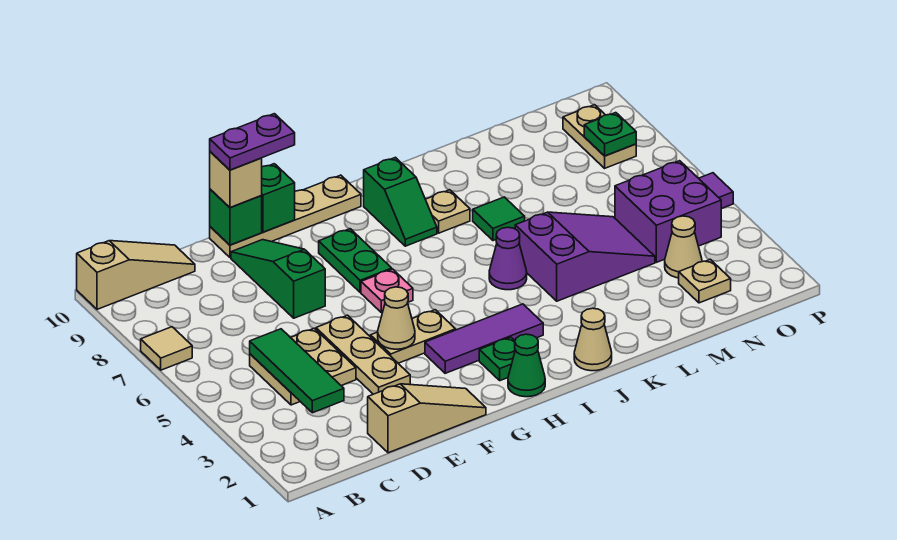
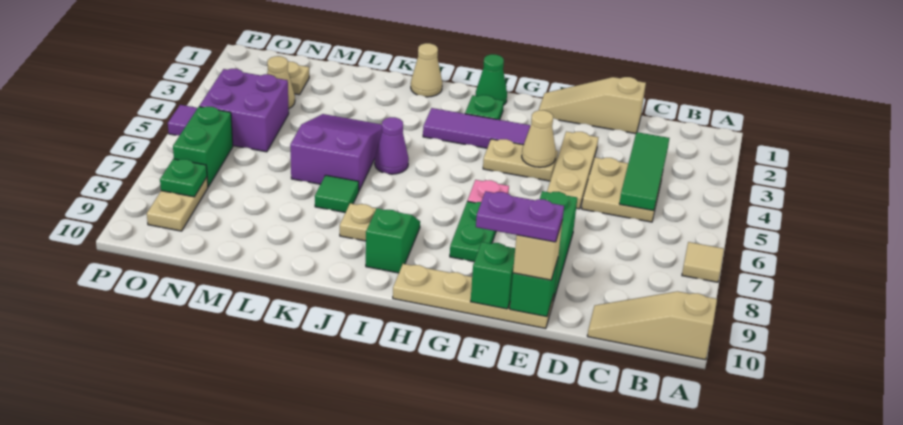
purple slope K4:M5 level 1 top K -> purple slope K4:L6 level 1 top 6
none -> green brick O6:O7 level 1

